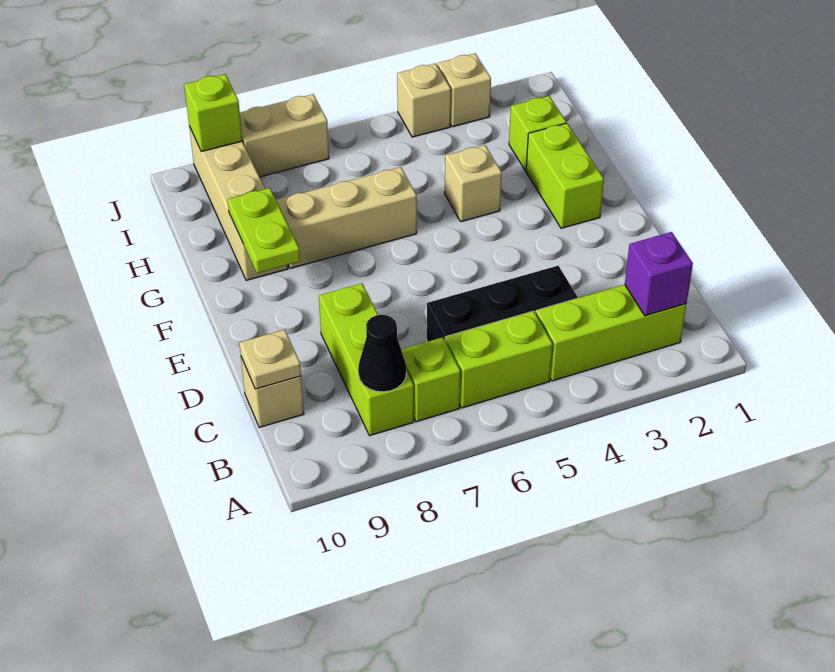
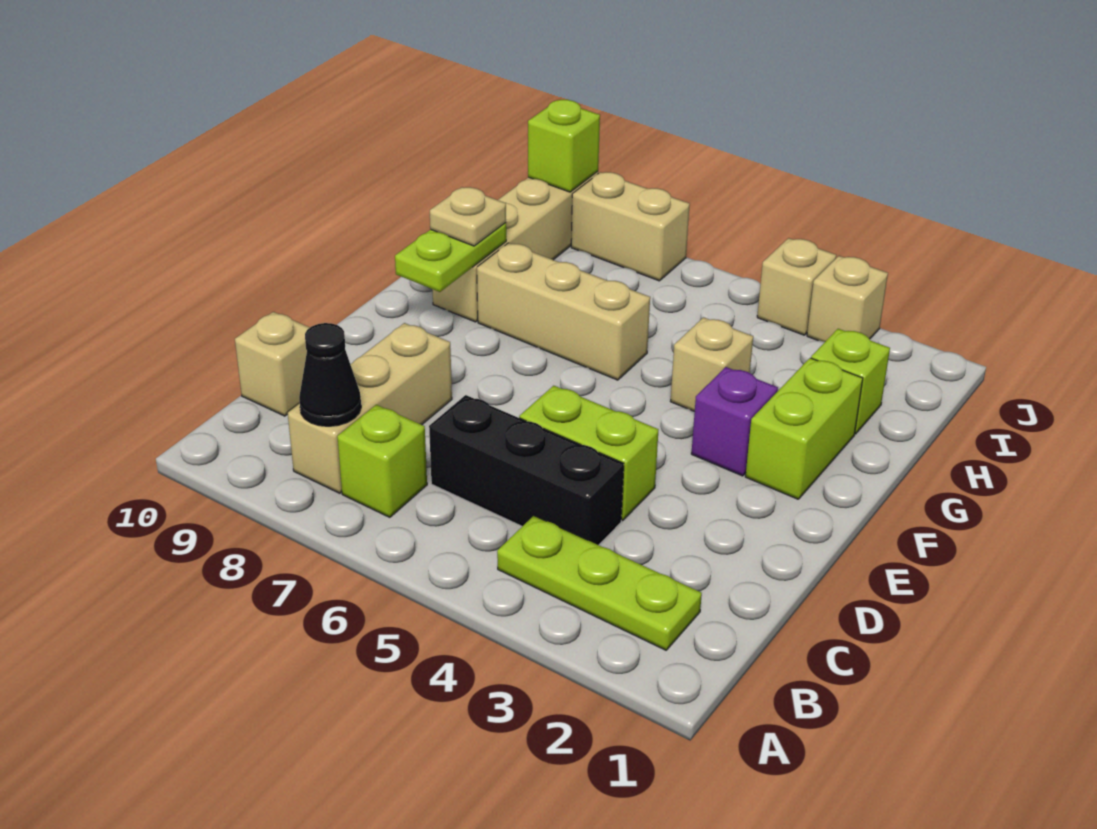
lime brick B2:B4 level 1 -> lime plate B2:B4 level 1
purple brick B2 level 2 -> purple brick F3 level 1
lime brick B5:B6 level 1 -> lime brick D4:D5 level 1
lime brick B8:D8 level 1 -> tan brick B8:D8 level 1
tan plate C10 level 2 -> tan plate G9 level 3

